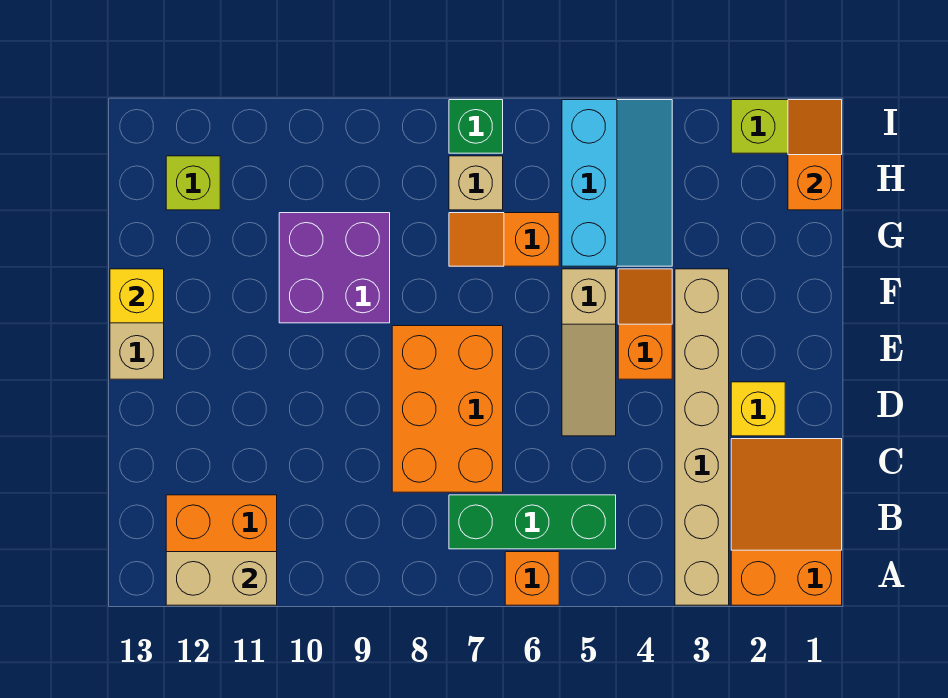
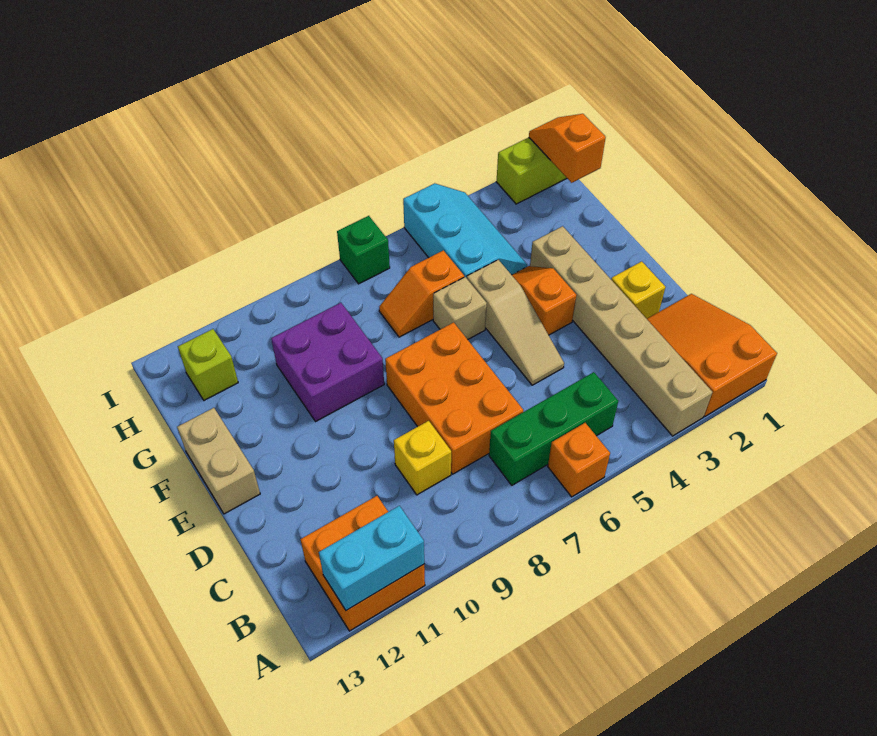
tan brick A11:A12 level 2 -> cyan brick A11:A12 level 2
yellow brick F13 level 2 -> yellow brick C9 level 1
tan brick H7 level 1 -> tan brick F6 level 1

